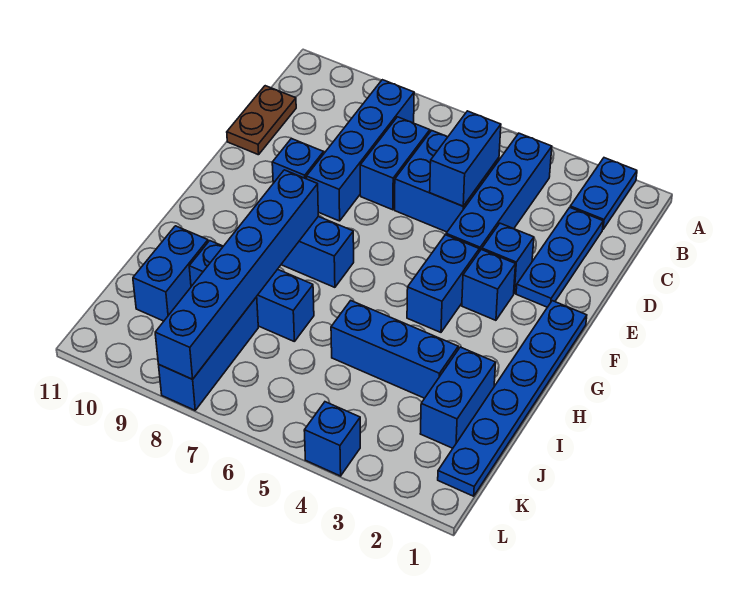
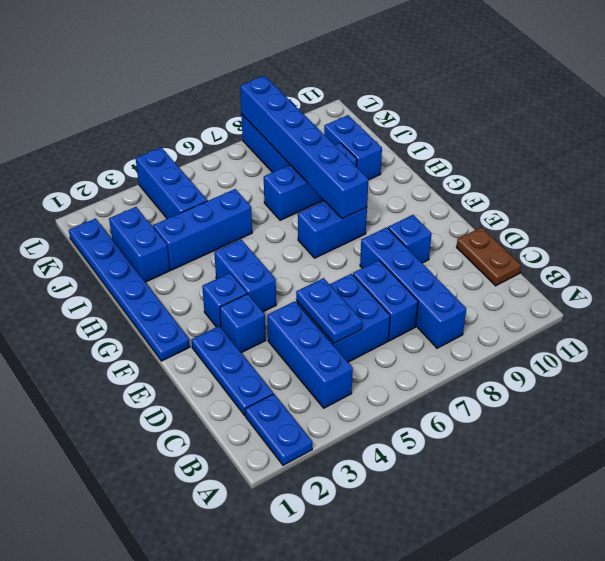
blue brick B4:E4 level 1 -> blue brick B4:D4 level 1
blue brick C5:D5 level 2 -> blue plate C5:D5 level 2
blue brick L4 level 1 -> blue brick J4:L4 level 1

